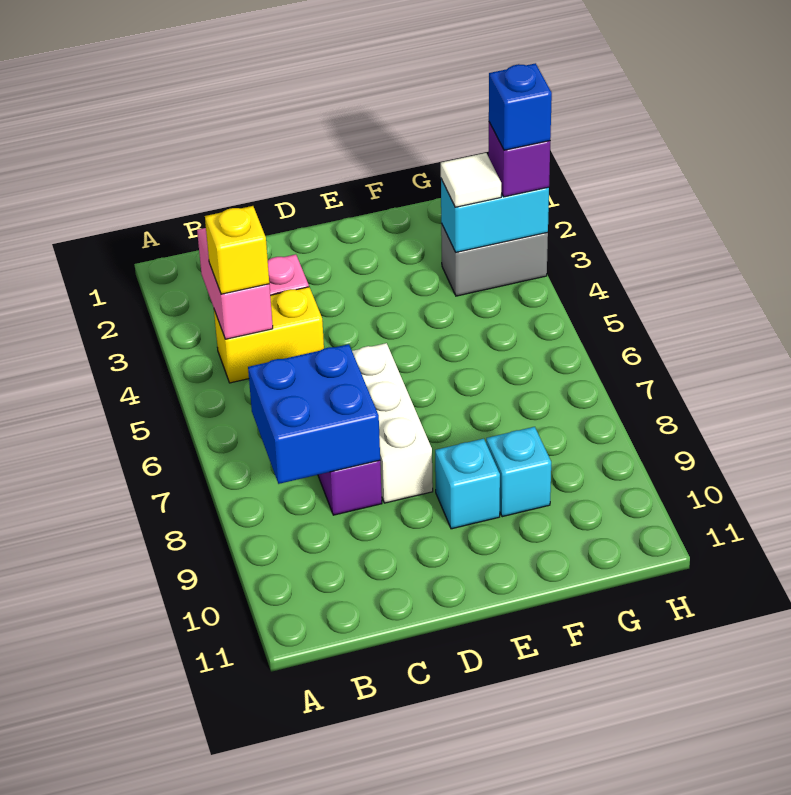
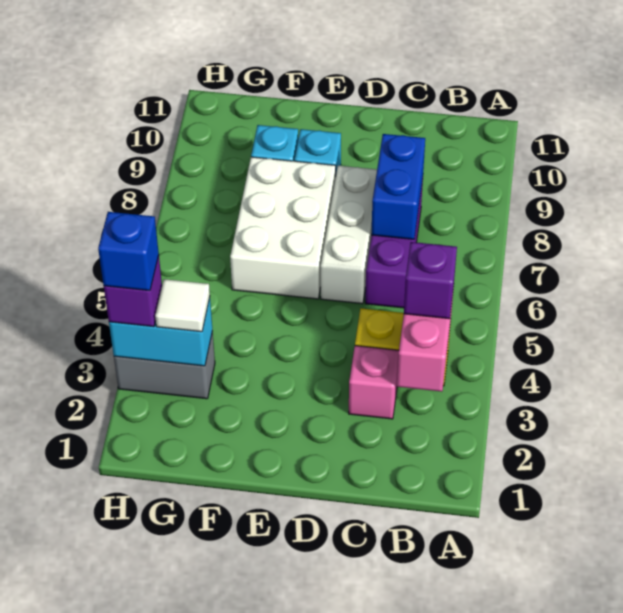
yellow brick B4 level 3 -> purple brick B4 level 3
blue brick B7:C8 level 2 -> blue brick C7:C8 level 2
none -> white brick E6:F8 level 1

